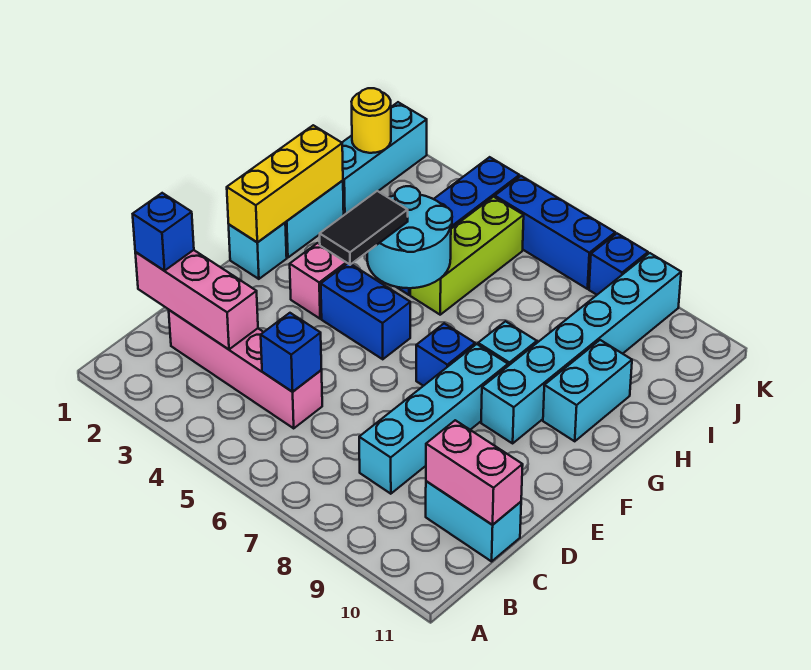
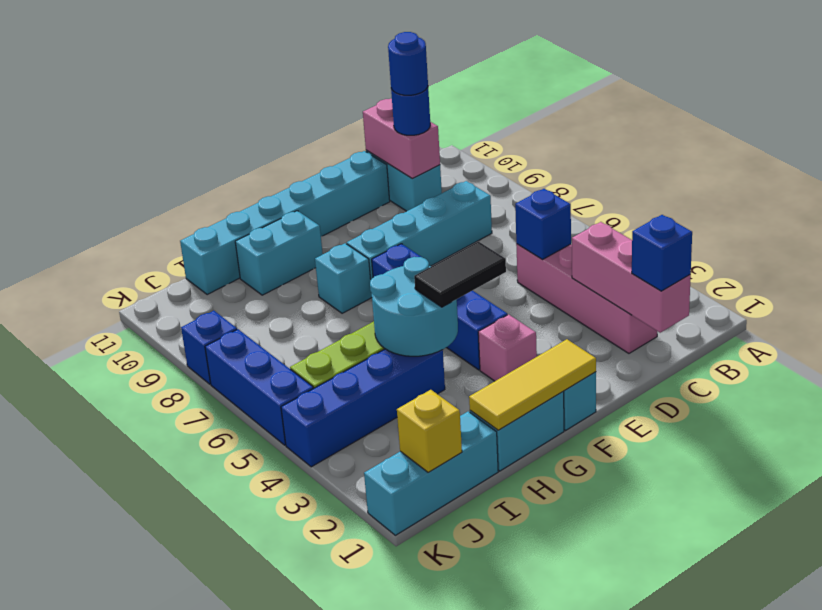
none -> blue round brick C10 level 3
none -> blue round brick C10 level 4
yellow brick F1:H1 level 2 -> yellow tile F1:H1 level 2
cyan brick F9:K9 level 1 -> cyan brick D11:I11 level 1
yellow round brick J1 level 2 -> yellow brick J1 level 2

